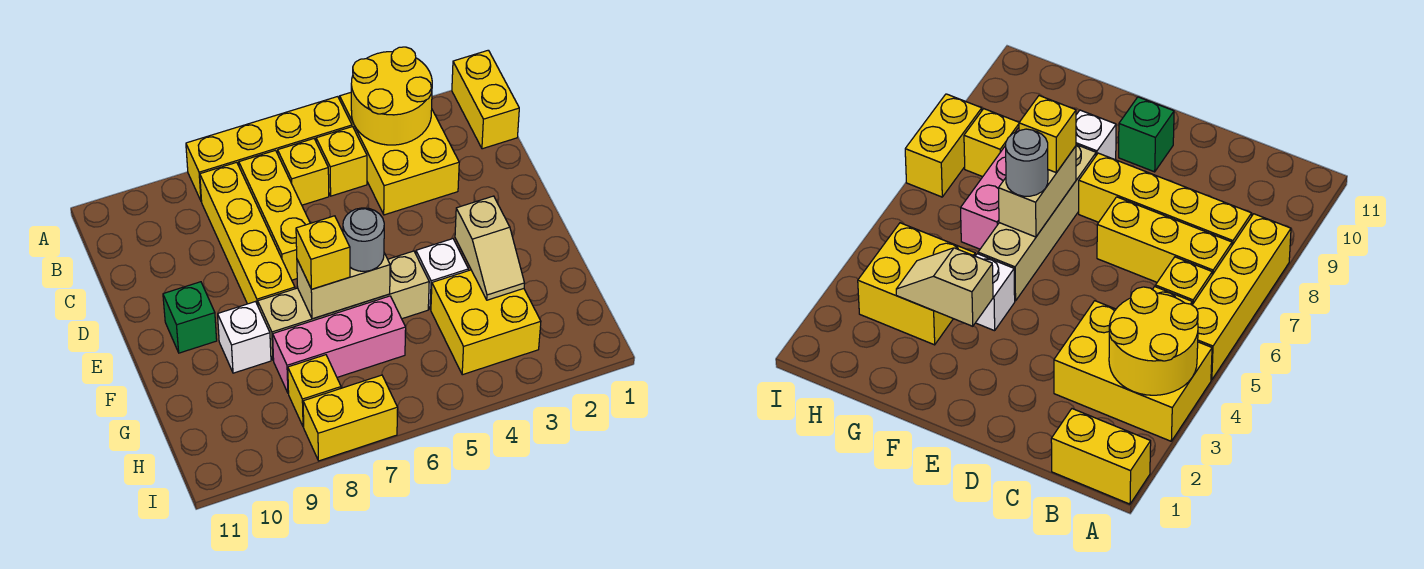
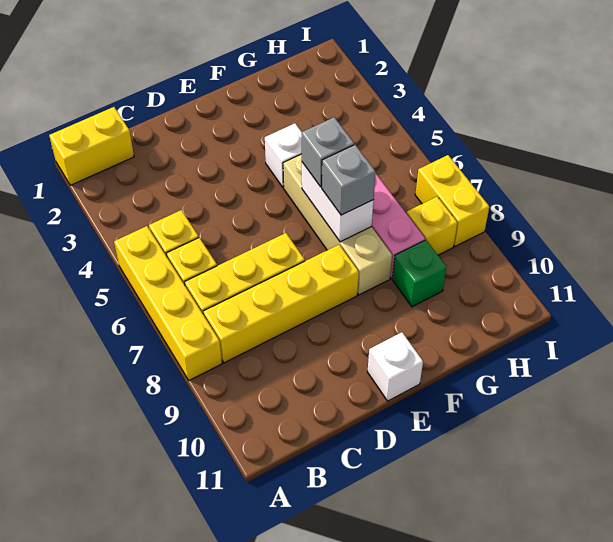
yellow brick A3:C4 level 1 -> none
yellow round brick A3:B4 level 2 -> none
green brick E10 level 1 -> green brick G9 level 1
tan slope F3:G3 level 2 top F -> none
tan brick F6:F7 level 2 -> white brick F6:F7 level 2
grey round brick F6 level 3 -> grey brick F6 level 3
yellow brick F7 level 3 -> grey brick F7 level 3
white brick F9 level 1 -> white brick E11 level 1
yellow brick G3:H4 level 1 -> none

